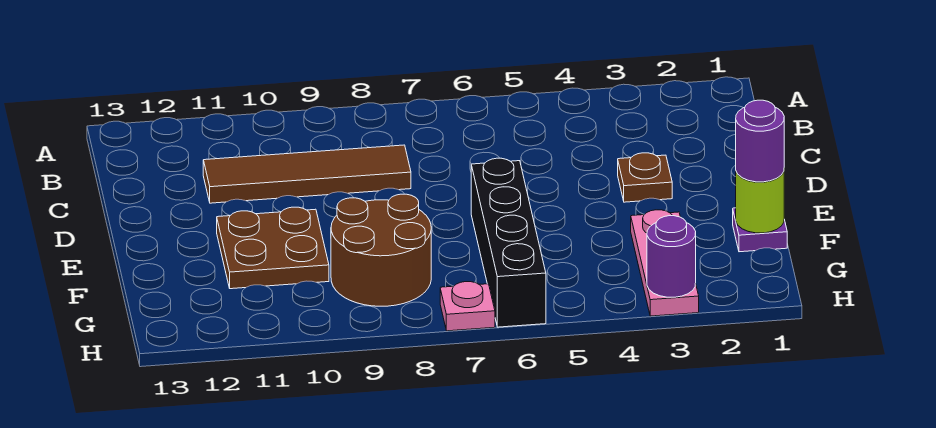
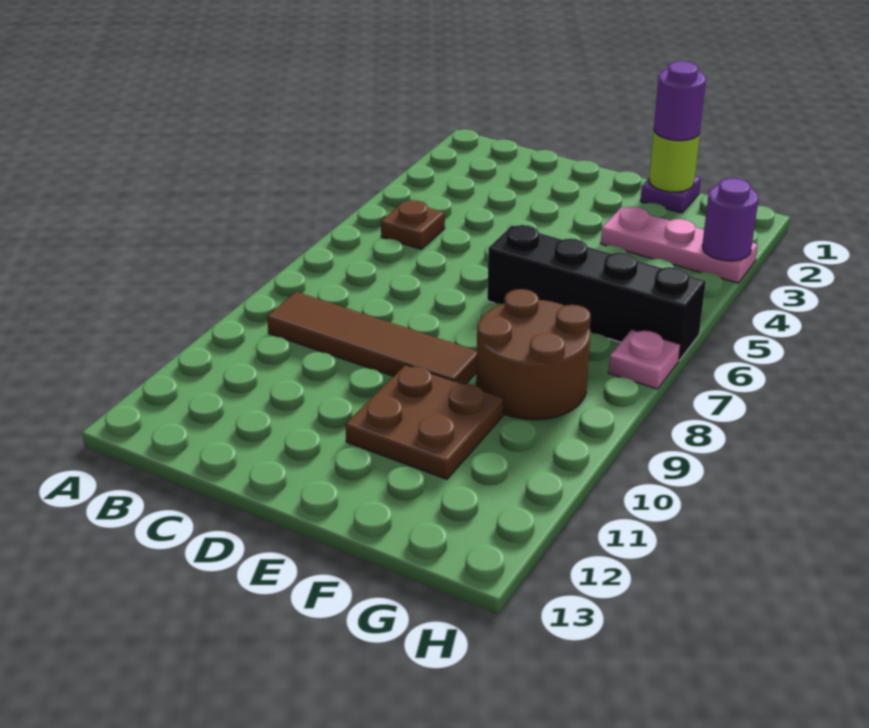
brown tile C8:C11 level 1 -> brown tile B9:E9 level 1
brown plate D3 level 1 -> brown plate B5 level 1

